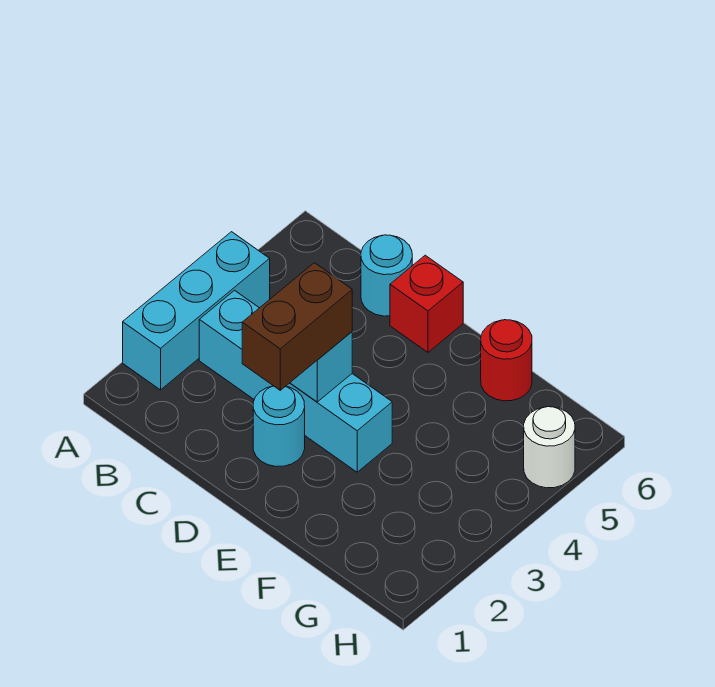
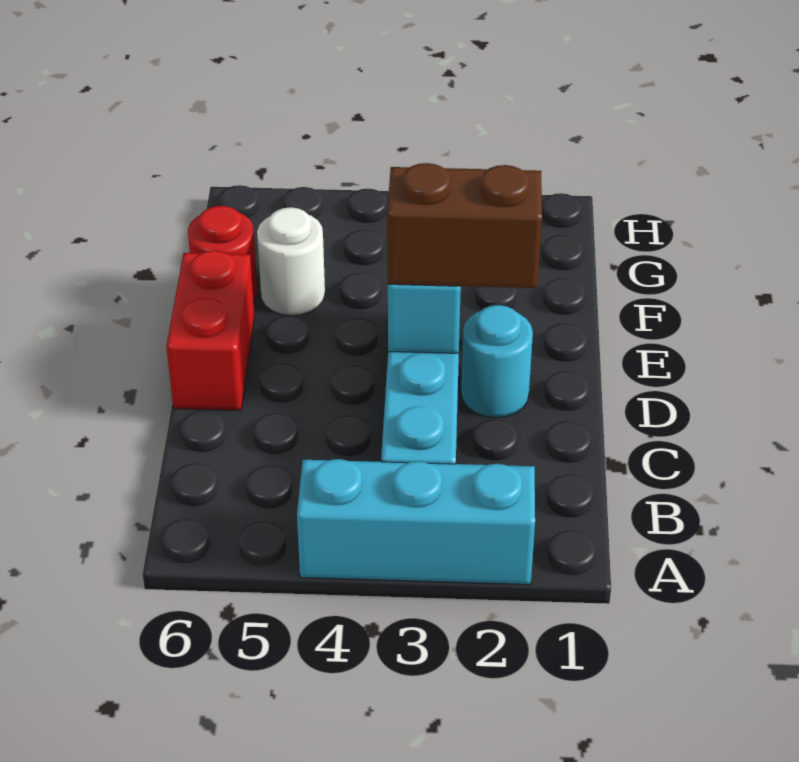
cyan round brick C6 level 1 -> none
red brick D6 level 1 -> red brick D6:E6 level 1
white round brick H5 level 1 -> white round brick F5 level 1

